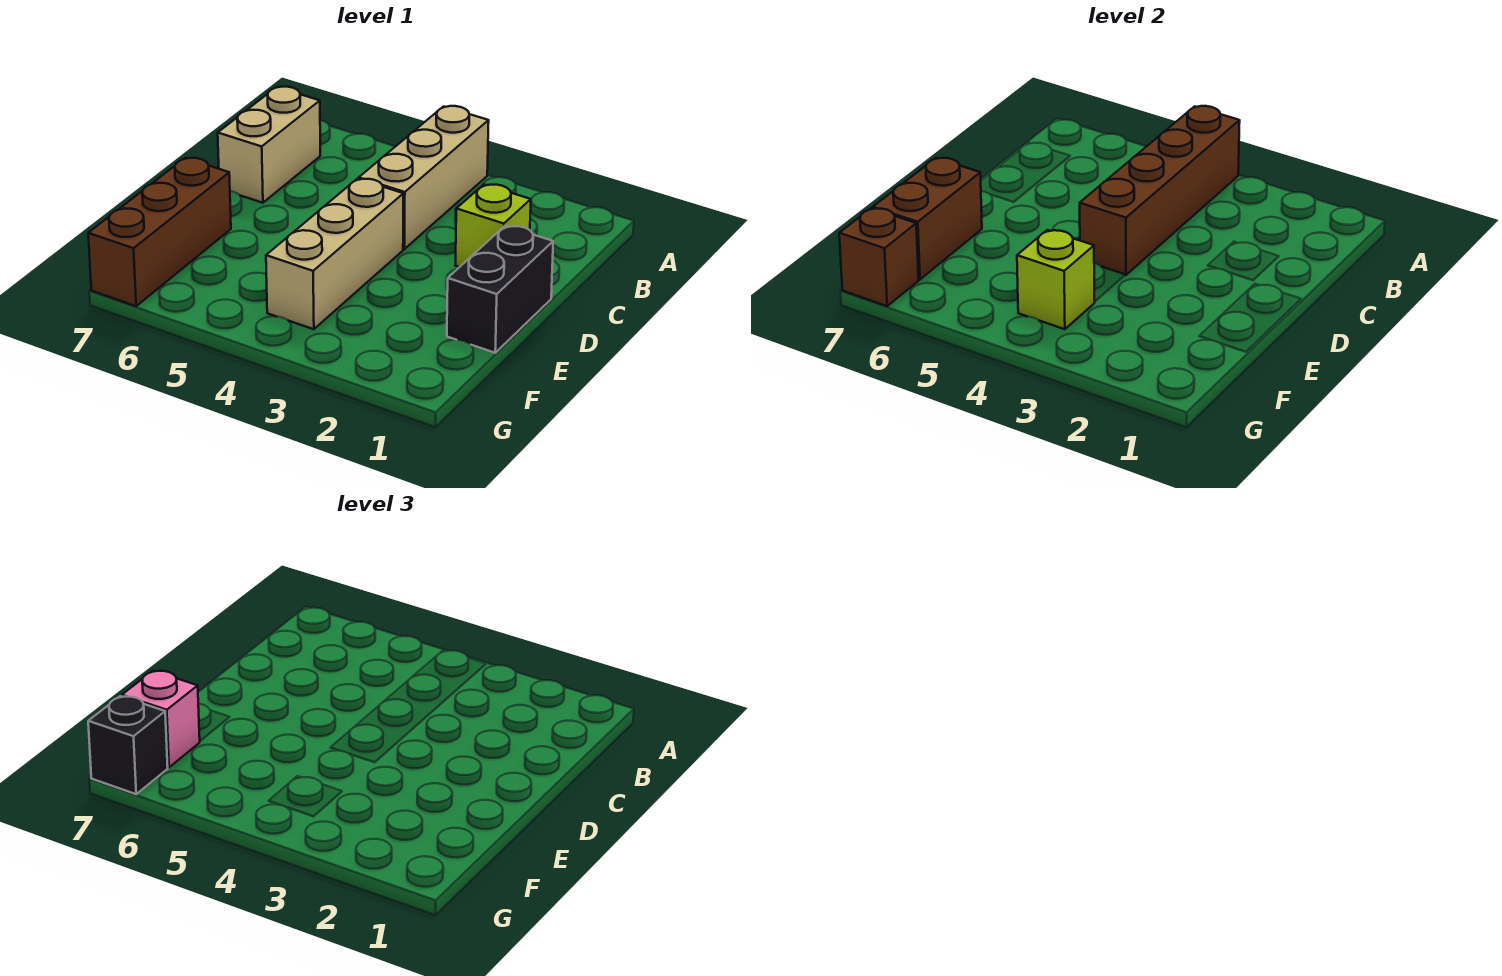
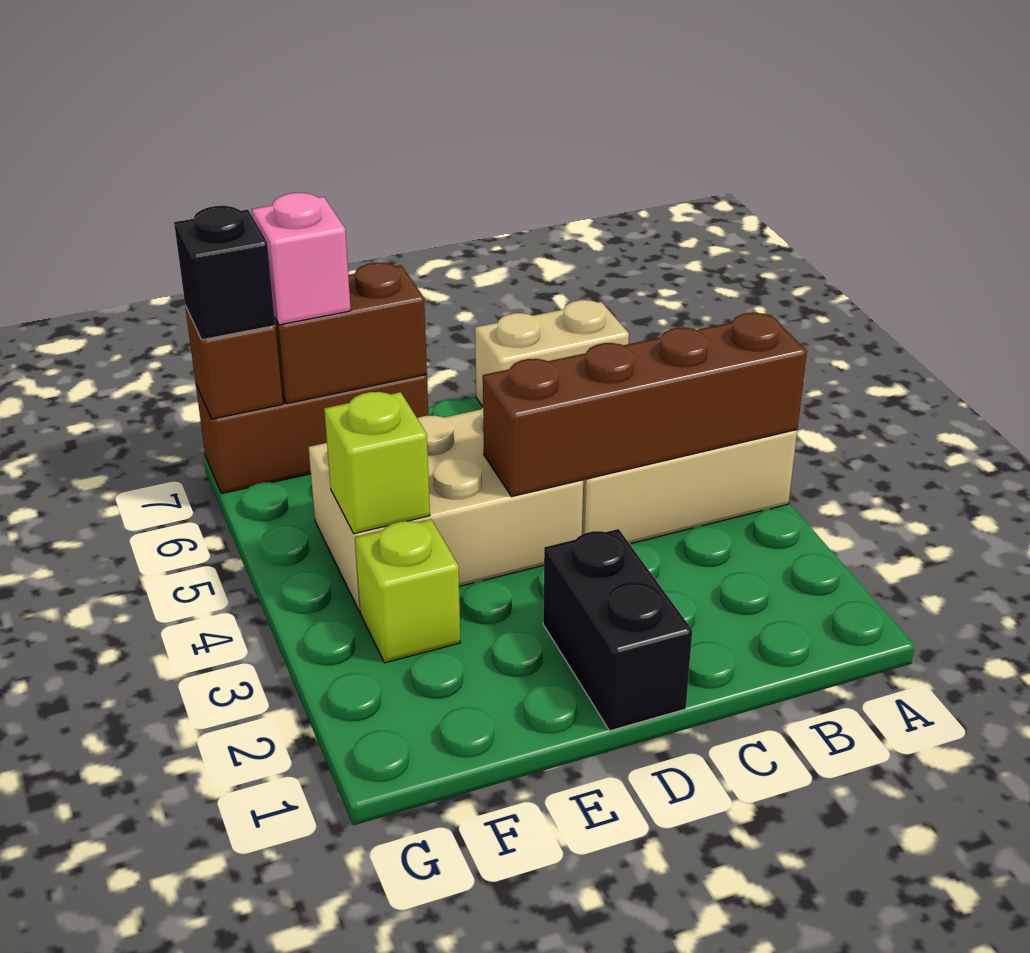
lime brick C2 level 1 -> lime brick F3 level 1
black brick D1:E1 level 1 -> black brick D1:D2 level 1
tan brick D4:F4 level 1 -> tan brick D4:F5 level 1

